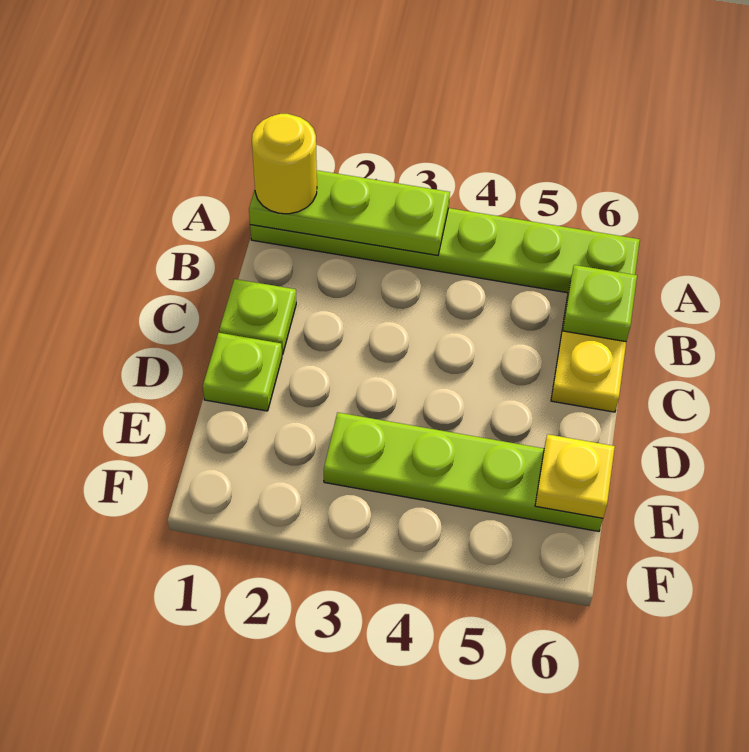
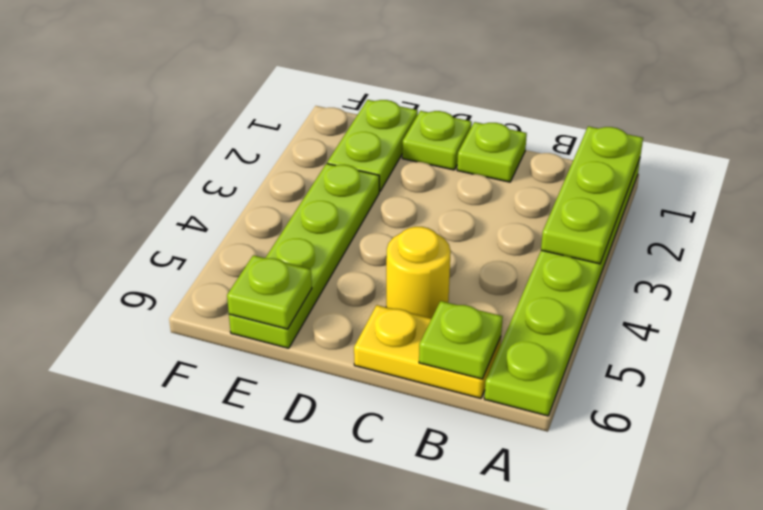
yellow round brick A1 level 3 -> yellow round brick C5 level 1
none -> lime plate E1:E2 level 1
yellow plate E6 level 2 -> lime plate E6 level 2

